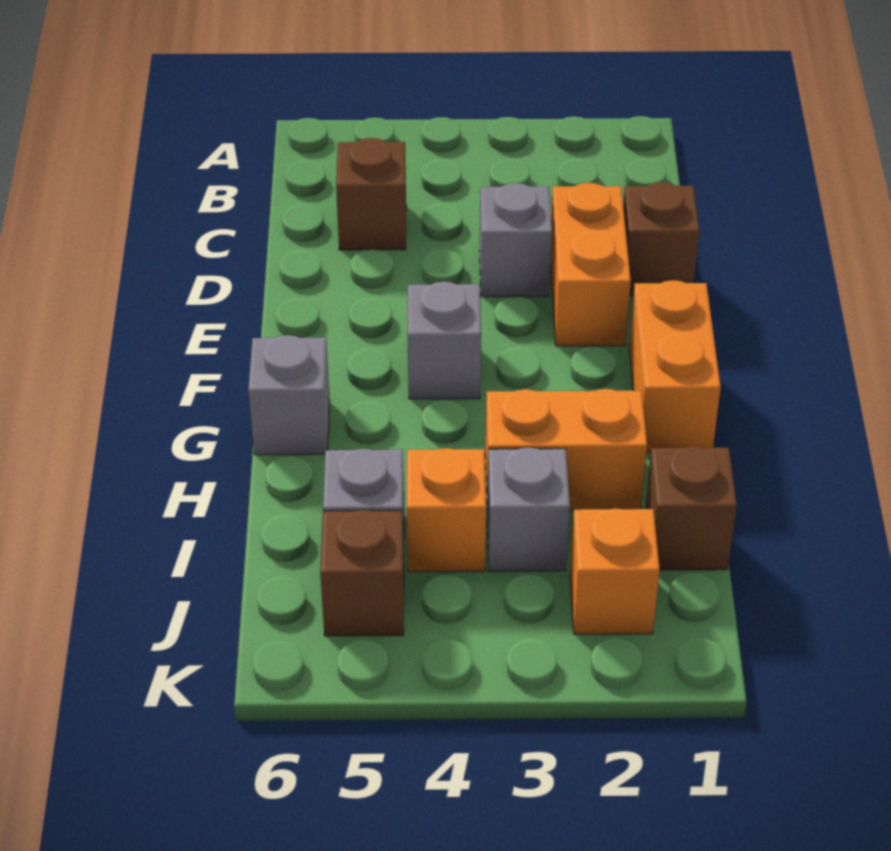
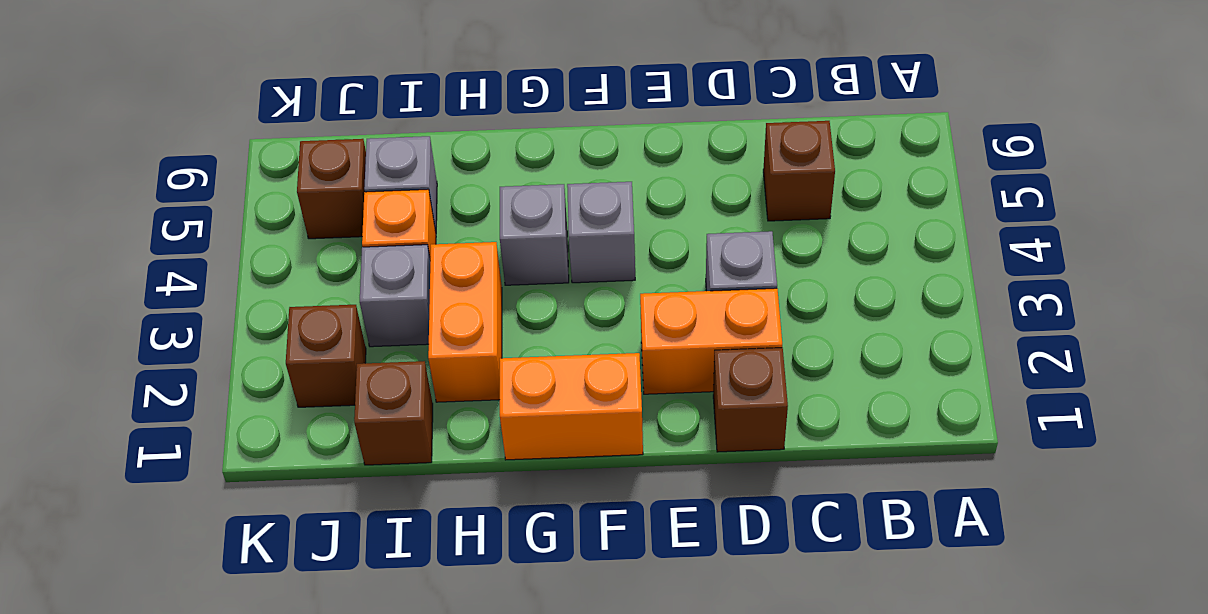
grey brick G6 level 1 -> grey brick G4 level 1
orange brick J2 level 1 -> brown brick J2 level 1

